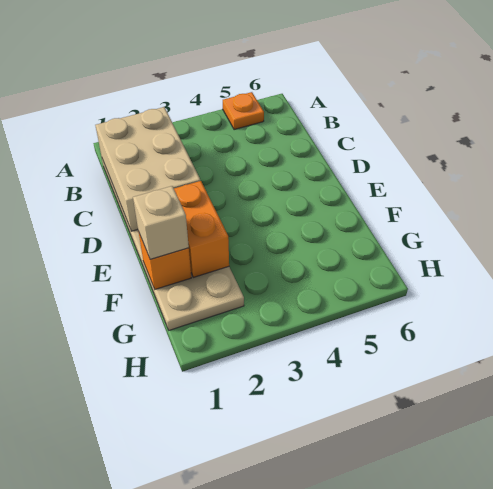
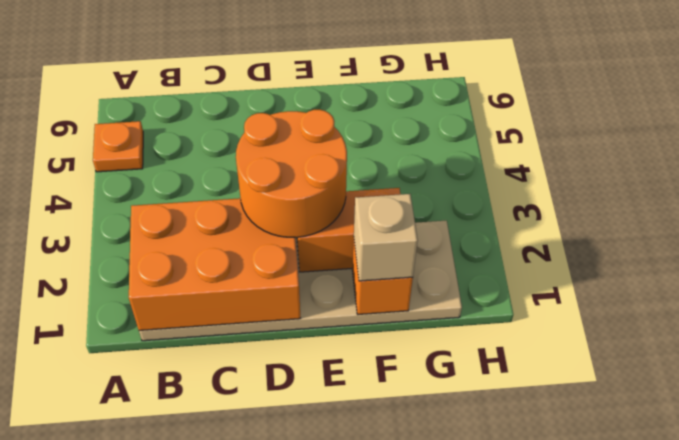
tan brick B1:D2 level 2 -> orange brick B1:D2 level 2
none -> orange round brick D2:E3 level 3

